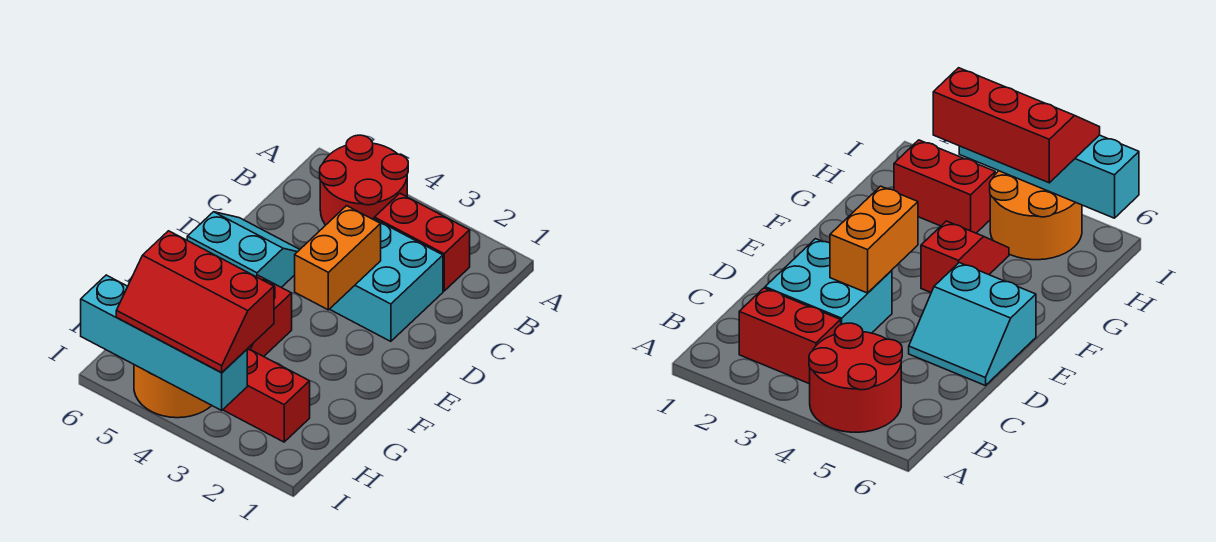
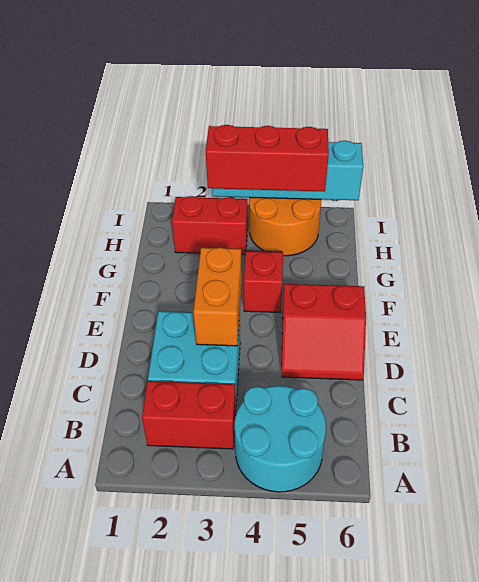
red round brick A4:B5 level 1 -> cyan round brick A4:B5 level 1
cyan slope D5:E6 level 1 top E -> red slope D5:E6 level 1 top E

